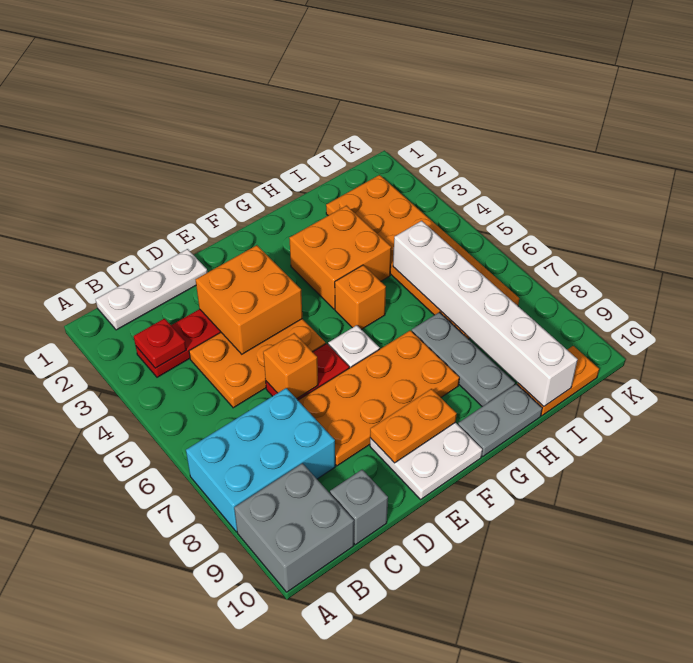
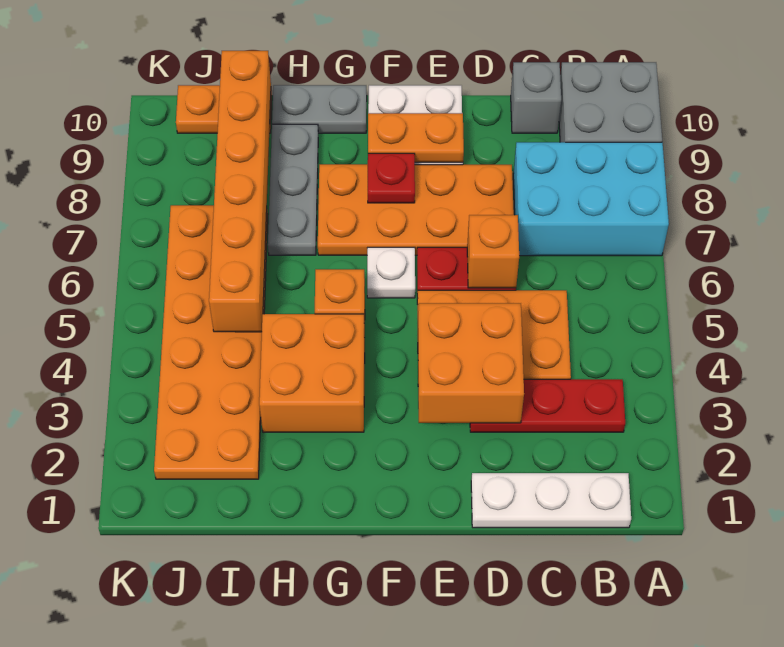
red plate B3 level 2 -> red plate F8 level 2
white brick I5:I10 level 2 -> orange brick I5:I10 level 2

